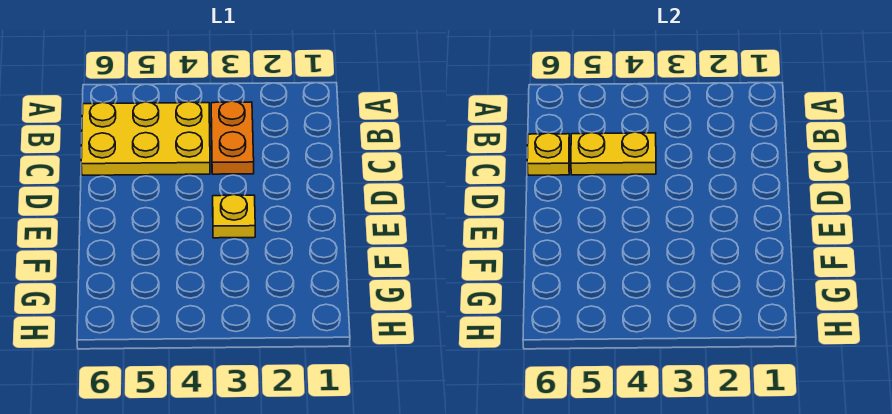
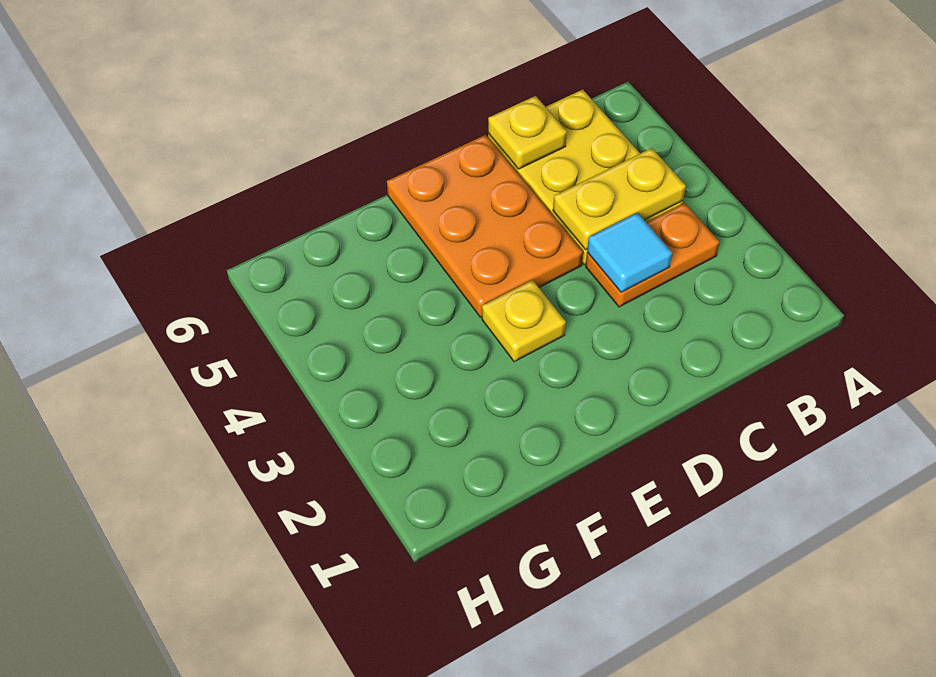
none -> cyan tile C3 level 2
yellow plate C4:C5 level 2 -> yellow plate B4:C4 level 2
none -> orange plate D4:E6 level 1

